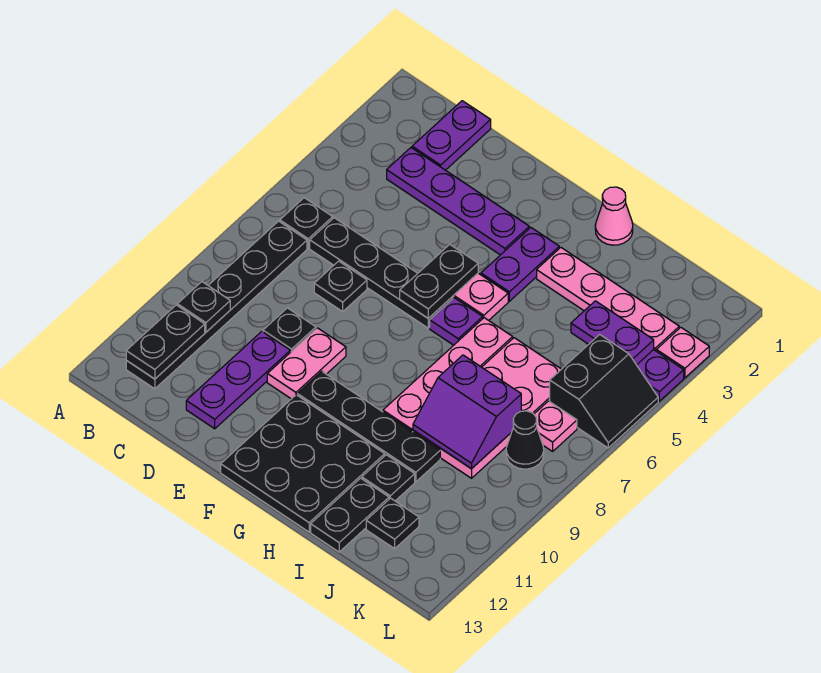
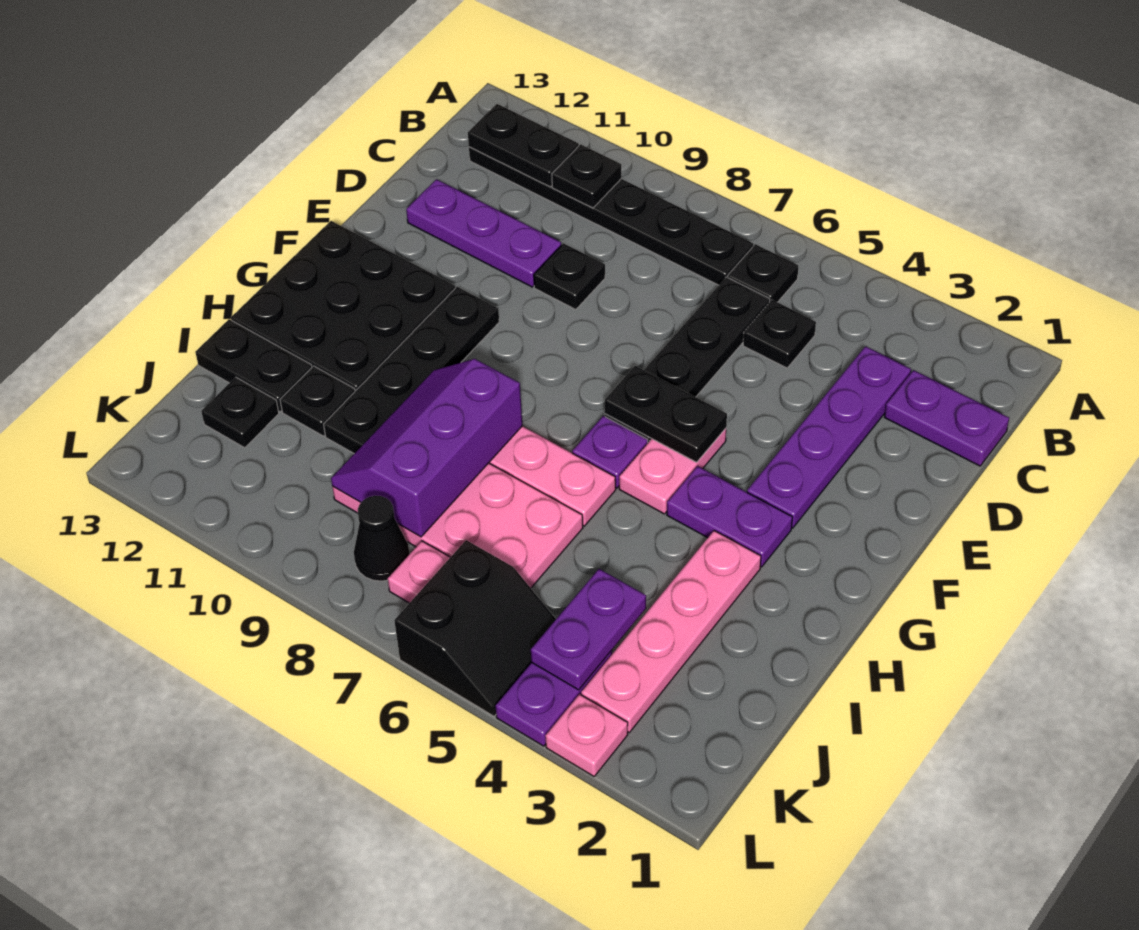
black plate D7 level 1 -> black plate C5 level 1
pink plate E9:E10 level 1 -> none
pink cone H1 level 1 -> none
purple slope I8:J9 level 2 top 8 -> purple slope H8:J9 level 2 top 8
black slope K5:L6 level 1 top K -> black slope K5:L6 level 1 top 6

